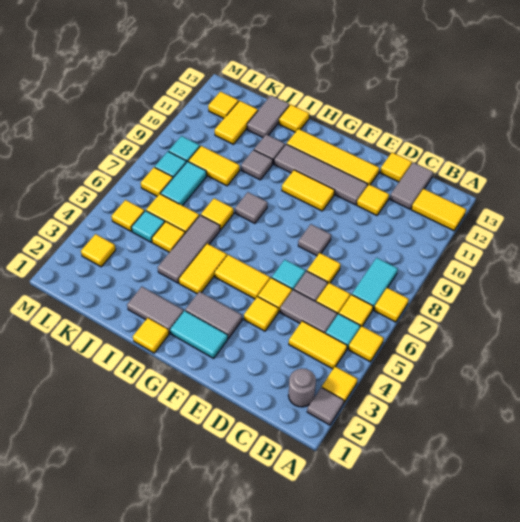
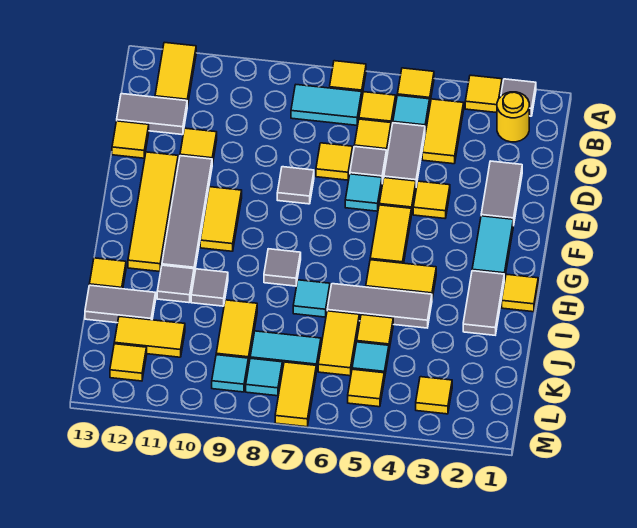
grey round brick B2 level 1 -> yellow round brick B2 level 1
grey tile F3:G3 level 1 -> grey tile D2:E2 level 1
yellow tile I7 level 1 -> cyan tile I7 level 1
yellow tile L7 level 1 -> yellow tile L7:M7 level 1

